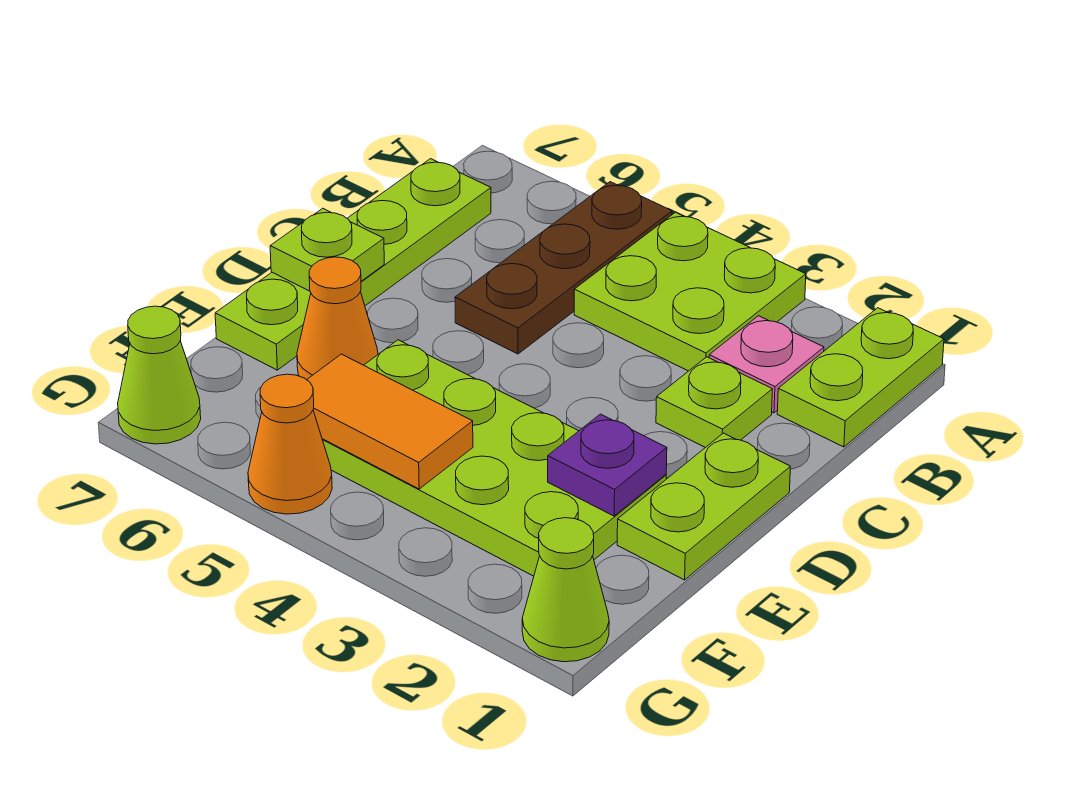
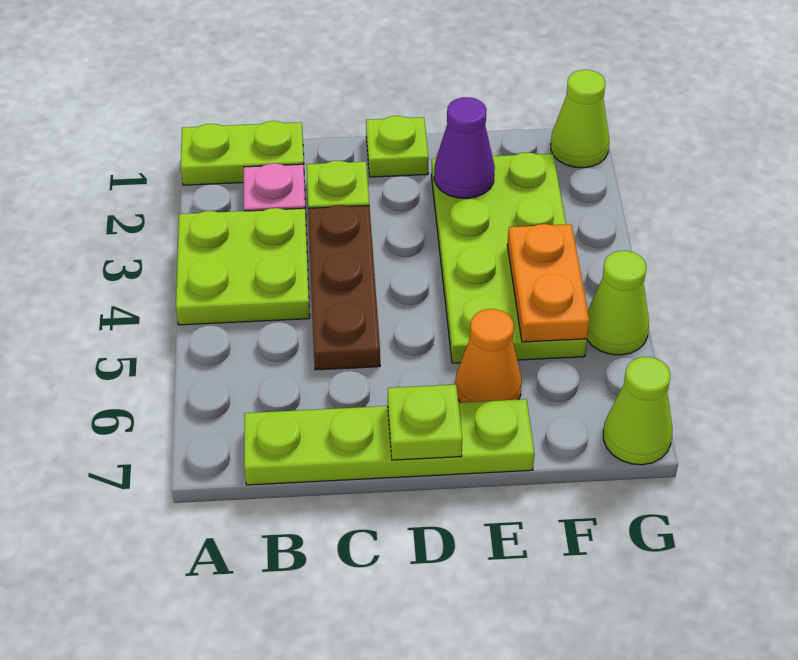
brown plate A5:C5 level 1 -> brown plate C3:C5 level 1
lime plate D1:E1 level 1 -> lime plate D1 level 1
purple plate E2 level 2 -> purple cone E2 level 2
orange tile F4:F5 level 2 -> orange plate F4:F5 level 2
orange cone G5 level 1 -> lime cone G5 level 1

